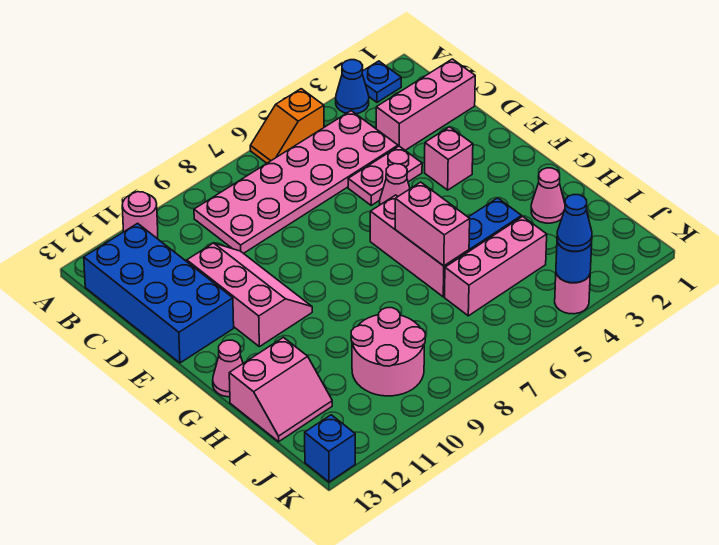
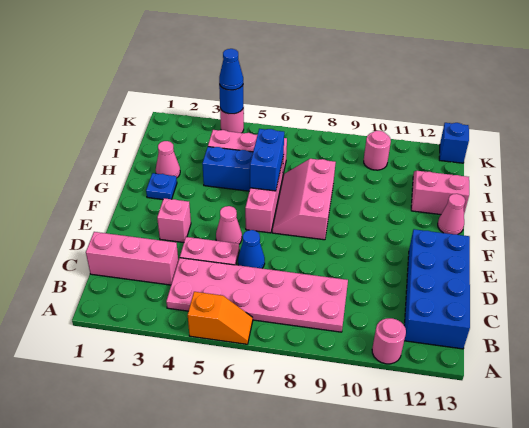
blue plate A2 level 1 -> blue plate G2 level 1
blue cone A3 level 1 -> blue cone D6 level 1
pink slope D10:F11 level 1 top 11 -> pink slope F7:H8 level 1 top 8
pink brick G6:H6 level 2 -> blue brick G6:H6 level 2
pink round brick I9:J10 level 1 -> pink round brick J10 level 1

